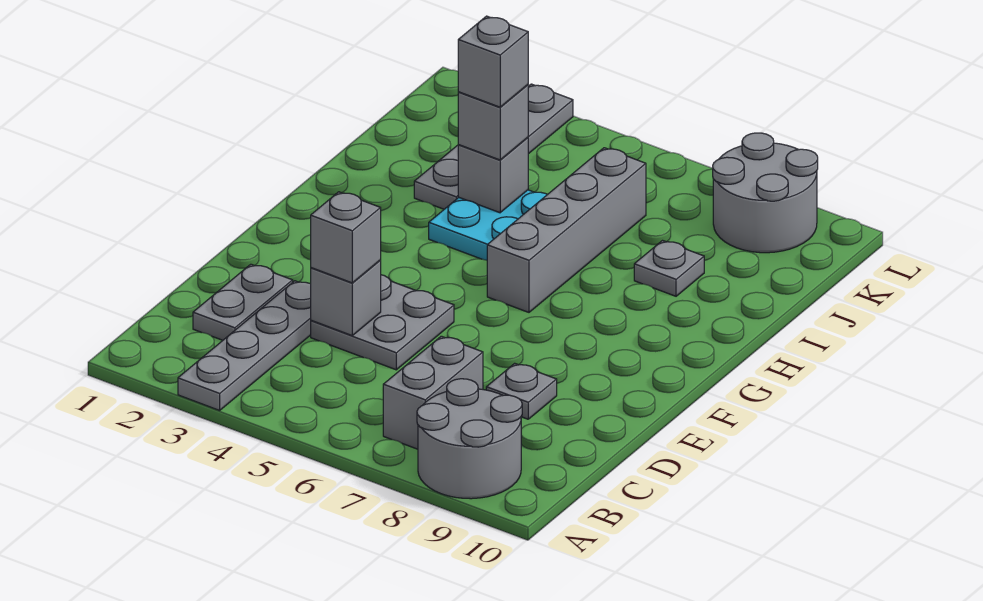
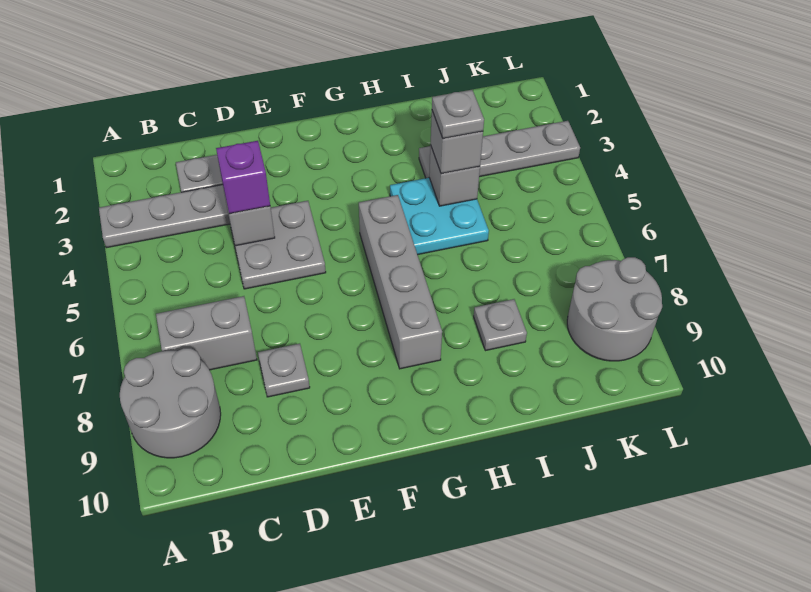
grey brick D4 level 3 -> purple brick D4 level 3
grey brick G6:J6 level 1 -> grey brick G5:G8 level 1
grey brick I4 level 4 -> grey plate I4 level 4

